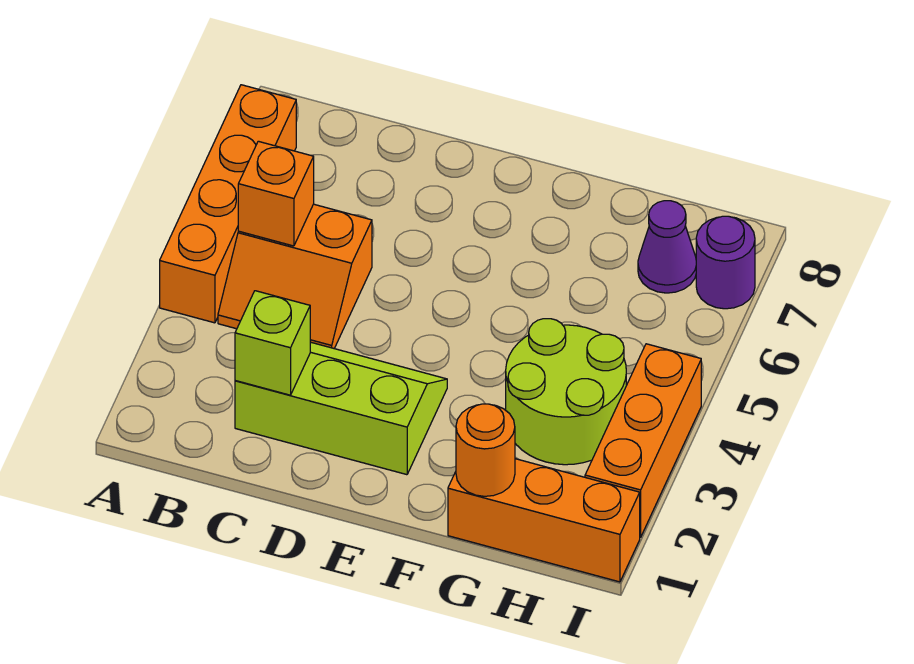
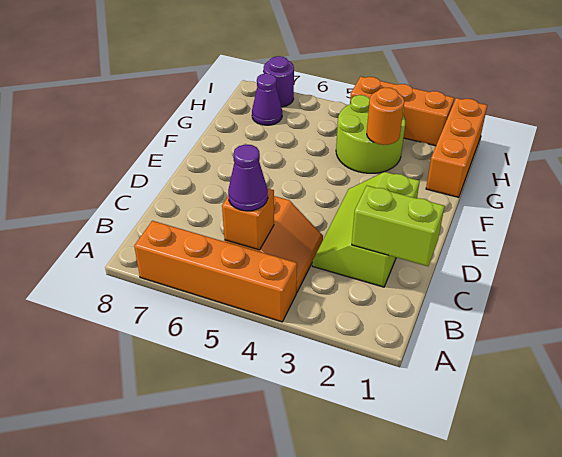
none -> purple cone B5 level 3
lime brick C2 level 2 -> lime brick C1:C2 level 2
orange round brick G1 level 2 -> orange round brick G3 level 2

